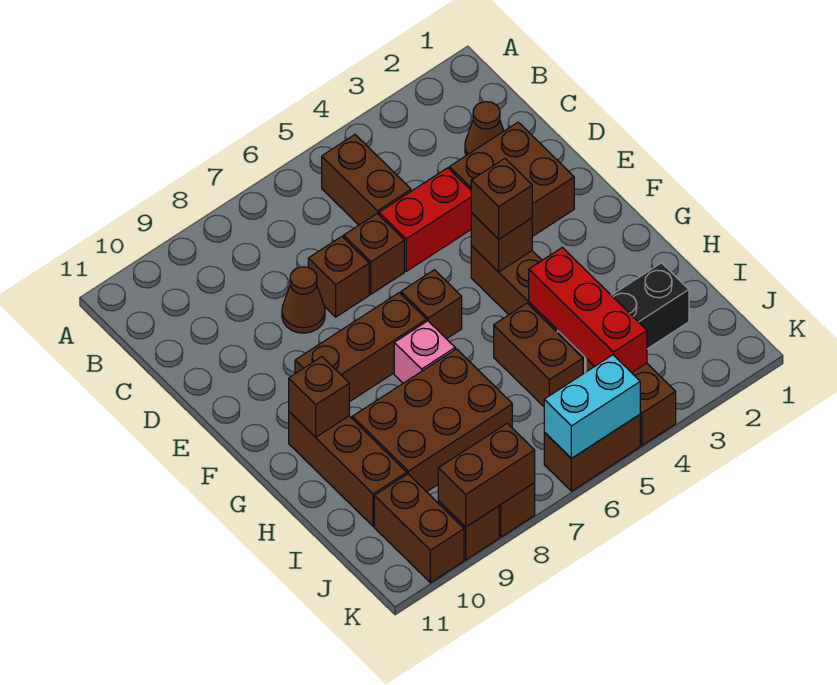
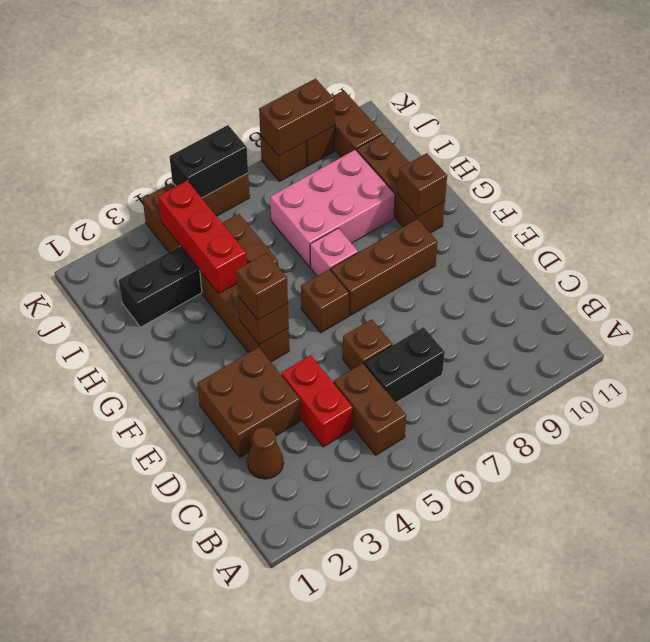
none -> black brick C6:C7 level 1
red brick D4:D5 level 1 -> red brick C4:D4 level 1
brown brick D7 level 1 -> none
brown cone D8 level 1 -> none
brown brick H7:I9 level 1 -> pink brick H7:I9 level 1
cyan brick K5:K6 level 2 -> black brick K5:K6 level 2

